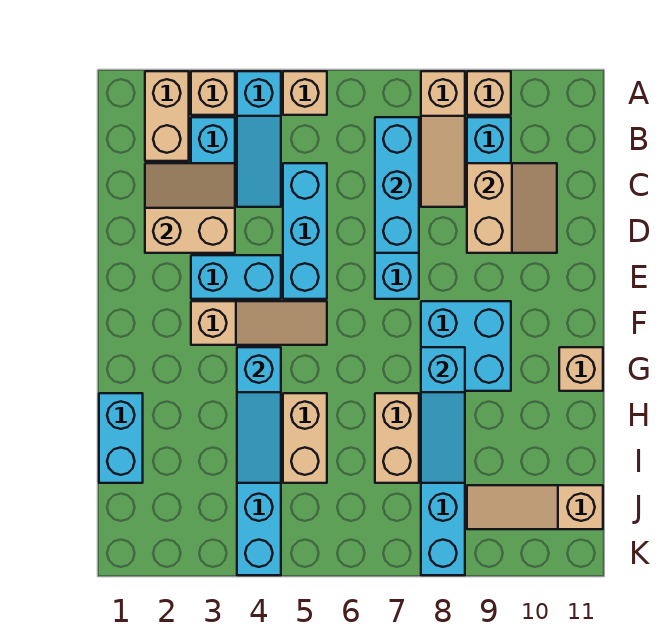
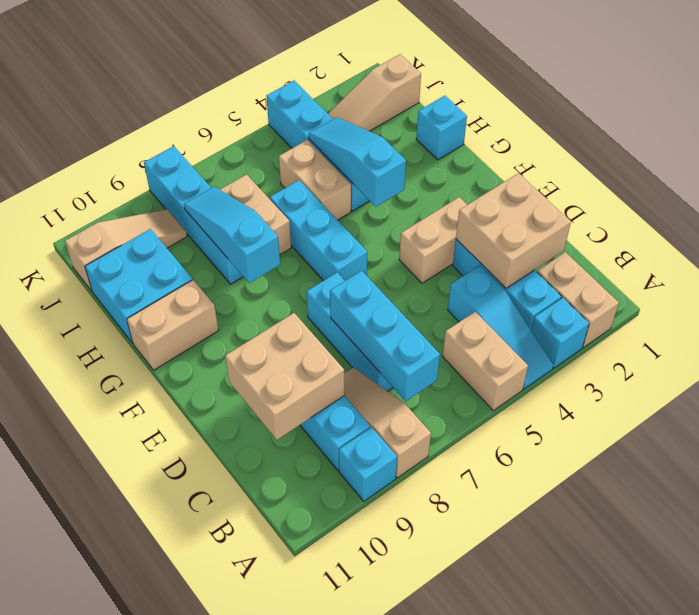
tan brick A3 level 1 -> cyan brick A3 level 1
cyan slope A4:C4 level 1 top A -> cyan slope A4:C4 level 1 top C
tan brick A5 level 1 -> tan brick A5:B5 level 1
tan brick A9 level 1 -> cyan brick A9 level 1
tan slope C2:D3 level 2 top D -> tan brick C2:D3 level 2
cyan brick C5:E5 level 1 -> cyan brick F6:H6 level 1
tan slope C9:D10 level 2 top 9 -> tan brick C9:D10 level 2
cyan brick E3:E4 level 1 -> tan brick E3:E4 level 1
tan slope F3:F5 level 1 top 3 -> tan slope J1:J3 level 1 top 1
cyan brick F8:G9 level 1 -> cyan brick H10:I11 level 1
tan brick G11 level 1 -> tan brick G10:G11 level 1
cyan brick H1:I1 level 1 -> cyan brick H1 level 1

